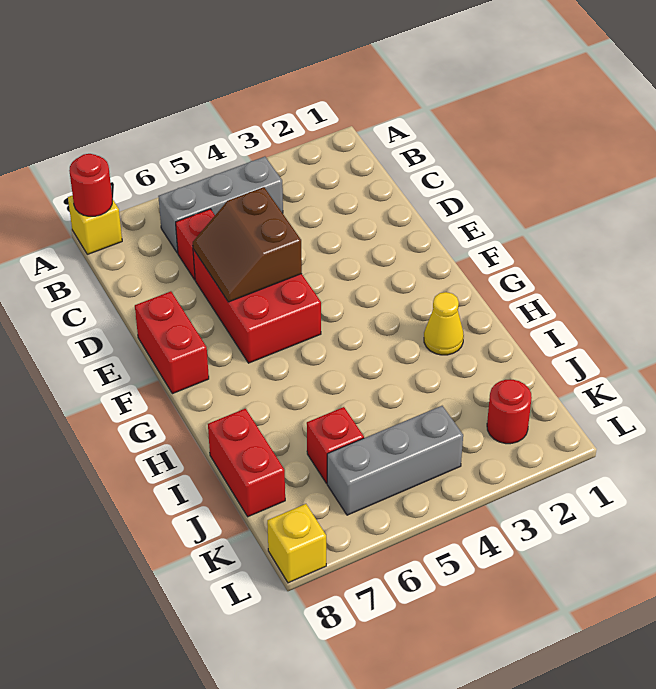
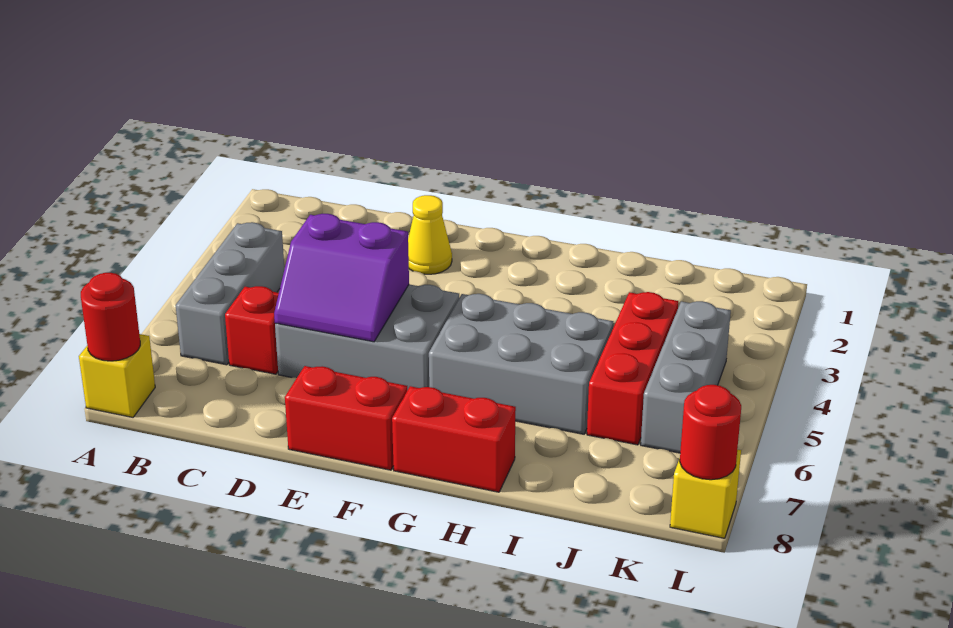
red brick D5:F6 level 1 -> grey brick D5:F6 level 1
brown slope D5:E6 level 2 top 5 -> purple slope D5:E6 level 2 top 5
none -> grey brick G5:I6 level 1
yellow cone H2 level 1 -> yellow cone E2 level 1
red brick I8:J8 level 1 -> red brick G8:H8 level 1
red brick J6 level 1 -> red brick J4:J6 level 1
red round brick K2 level 1 -> red round brick L8 level 2

